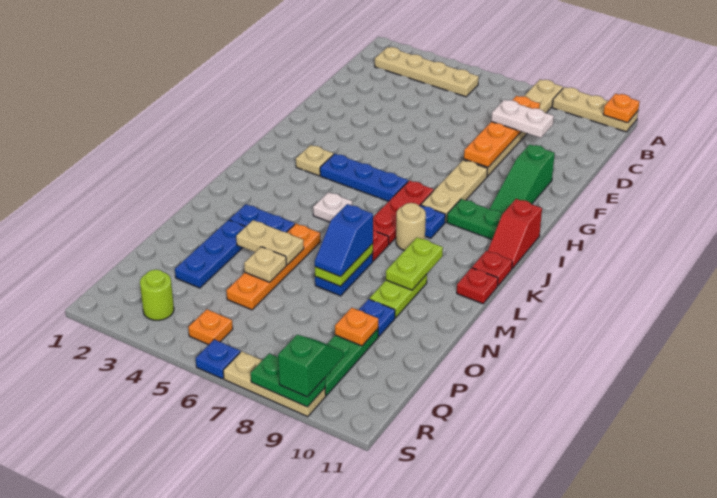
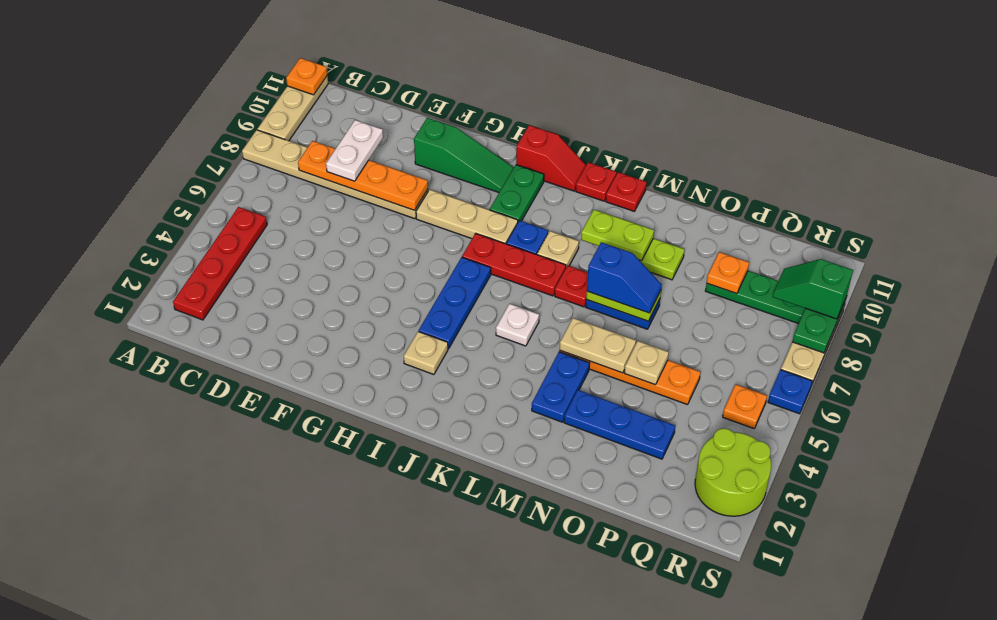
tan plate B2:B5 level 1 -> red plate B2:B5 level 1
tan round brick K8 level 1 -> tan plate K8 level 1
tan plate N4:N5 level 2 -> tan plate M5:N5 level 2
blue plate O9 level 1 -> none
lime round brick R3 level 1 -> lime round brick R2:S3 level 1

